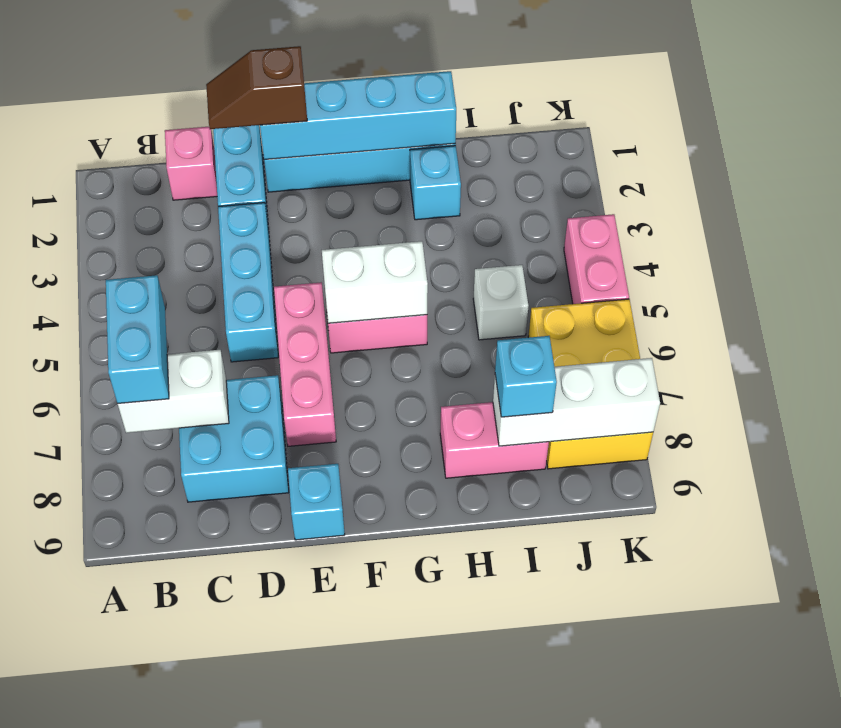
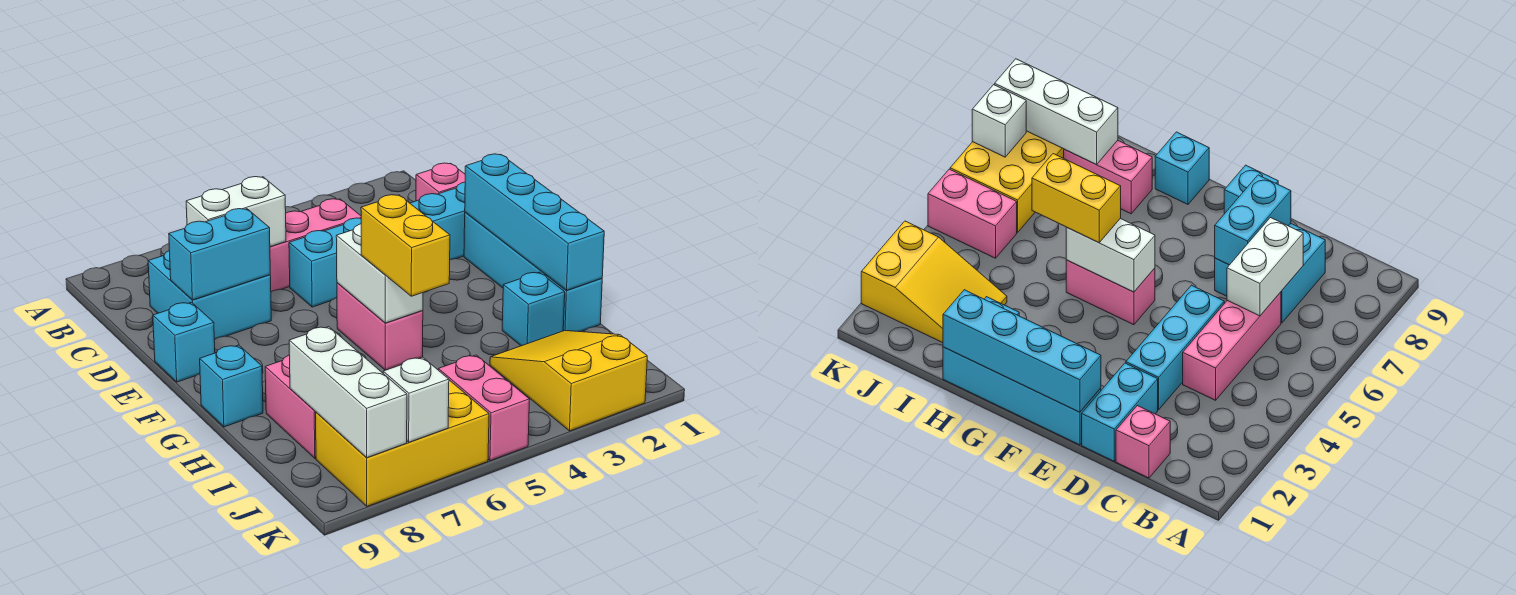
cyan brick B6:B7 level 3 -> cyan brick D7:D8 level 2
white brick B7:C7 level 2 -> white brick C6:C7 level 2
brown slope D1:E1 level 3 top E -> none
pink brick E5:E7 level 1 -> pink brick C4:C6 level 1
none -> yellow brick G5:H5 level 3
none -> yellow slope I2:K3 level 1 top K
white brick I5 level 1 -> white brick K7 level 2
cyan brick I8 level 3 -> cyan brick G9 level 1
pink brick K4:K5 level 1 -> pink brick J5:K5 level 1

